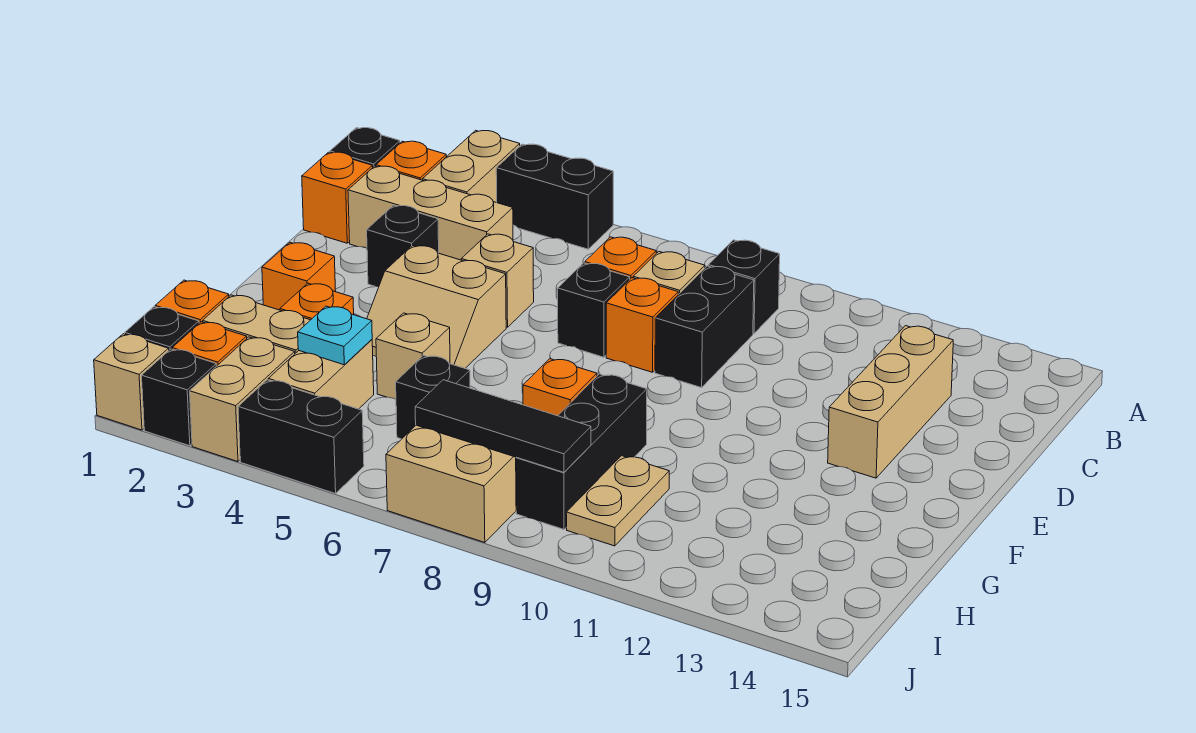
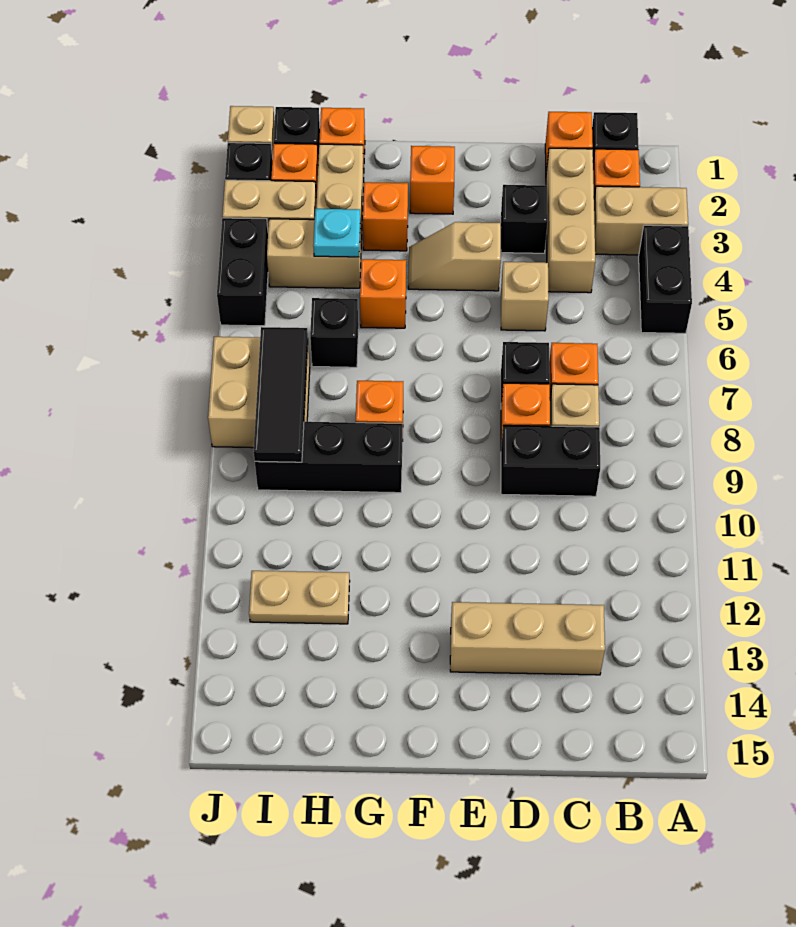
black brick B9 level 1 -> none
tan slope E4:F5 level 1 top E -> tan slope E4:F4 level 1 top E
tan brick G5 level 1 -> orange brick G5 level 1
tan plate H10:I10 level 1 -> tan plate H12:I12 level 1

